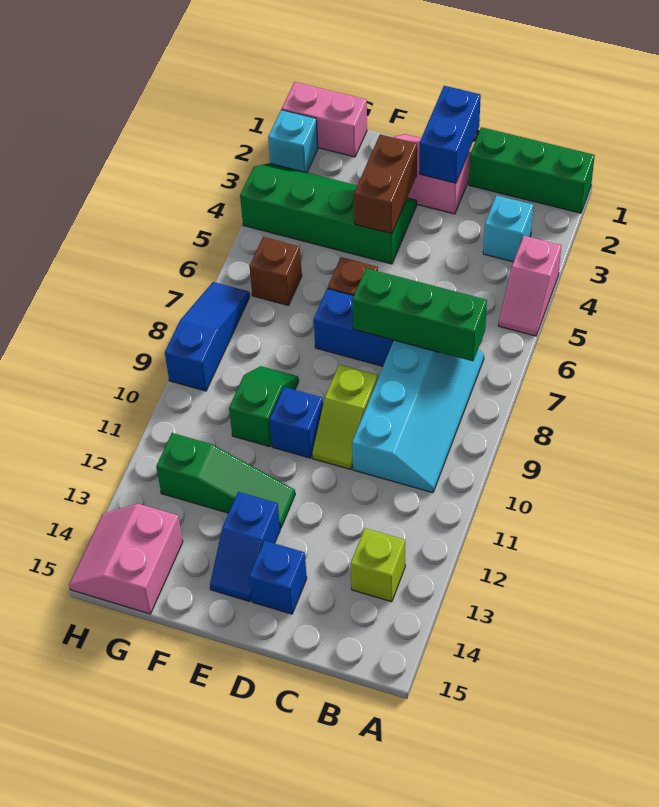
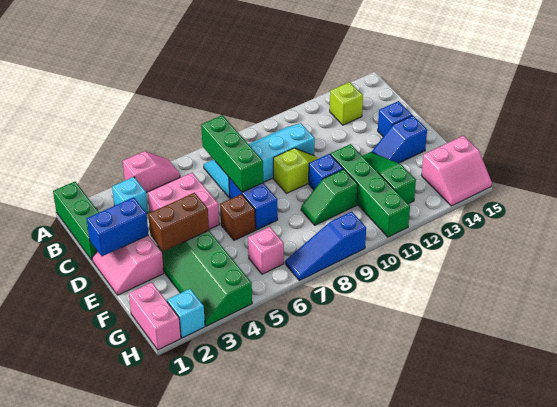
none -> pink brick C4:D5 level 1
none -> green brick E11:H11 level 1
blue slope E13:E14 level 1 top 13 -> blue slope E13:E14 level 1 top 14
brown brick G6 level 1 -> pink brick G6 level 1

